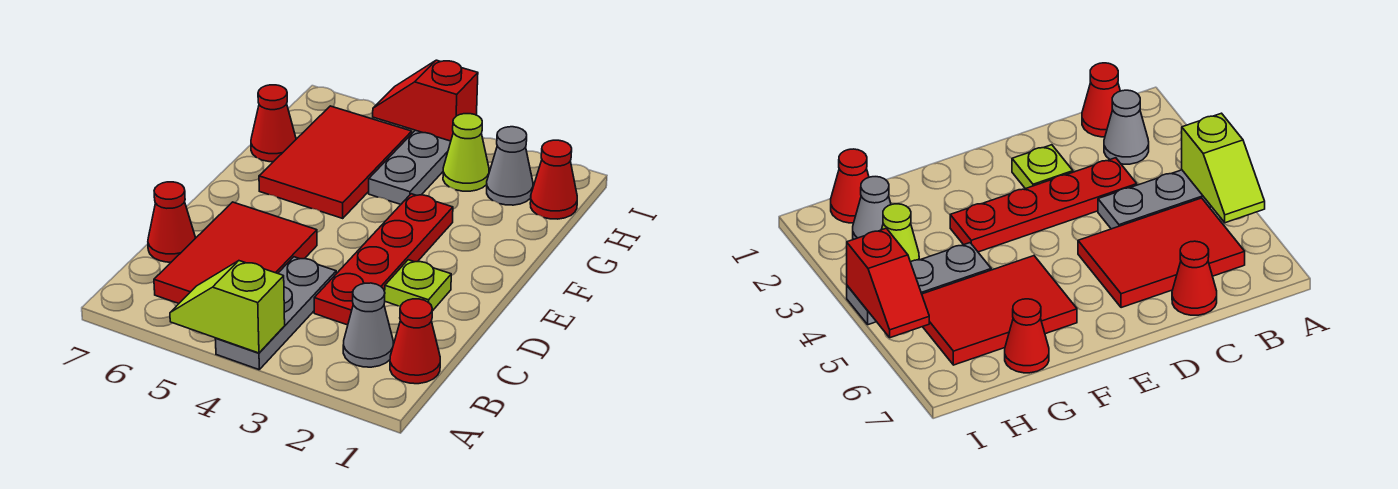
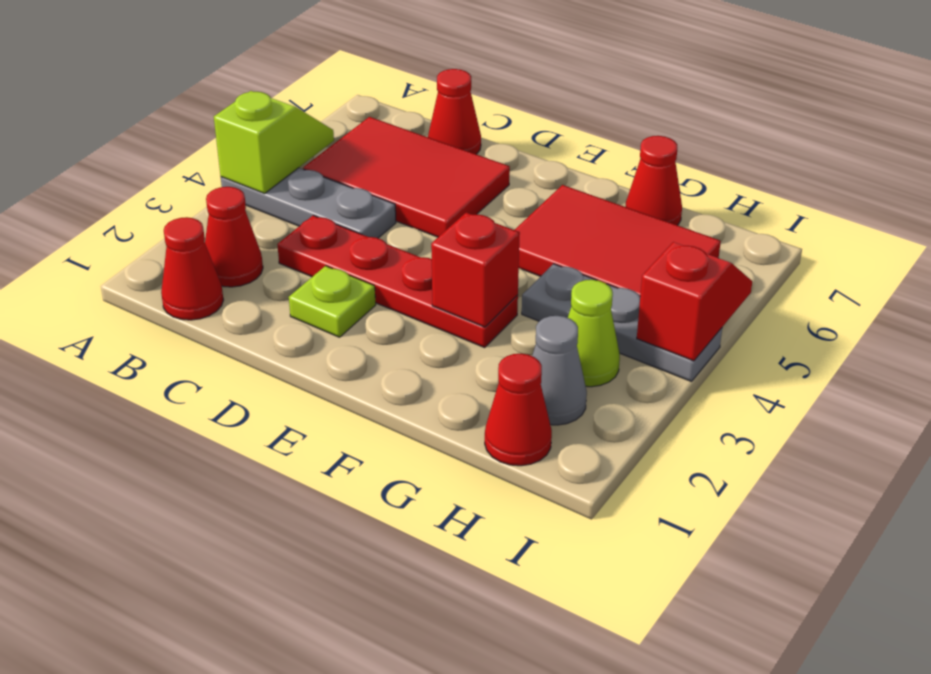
grey cone B2 level 1 -> red cone B2 level 1
none -> red brick F3 level 2

